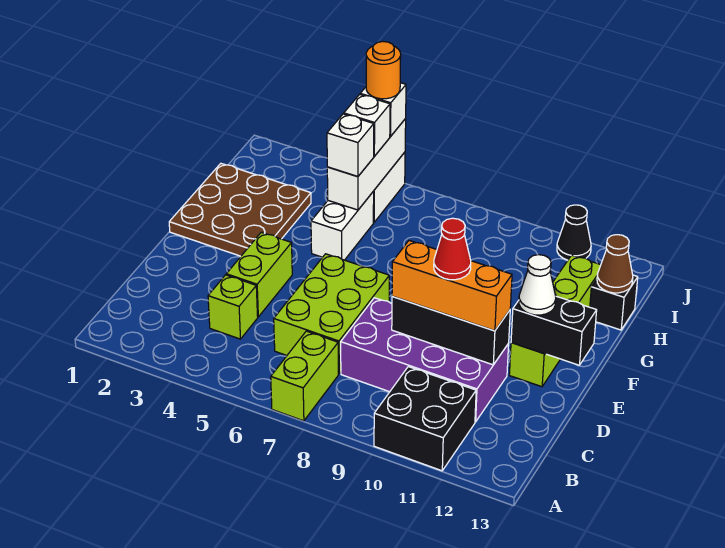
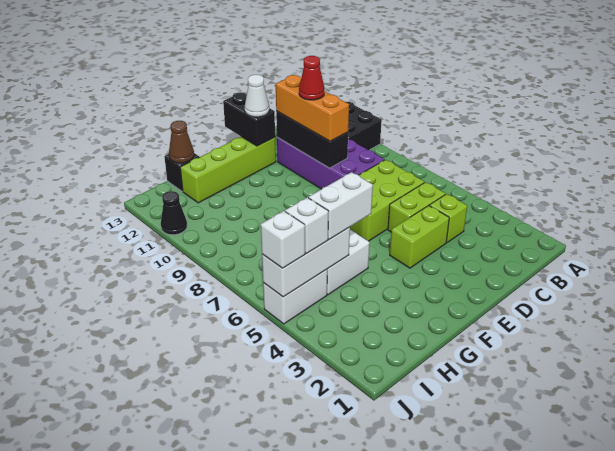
lime brick A7:B7 level 1 -> lime brick C5:D5 level 1
brown plate F1:H3 level 1 -> none
white brick H5 level 3 -> white brick G5:H5 level 3
orange round brick J5 level 4 -> none

